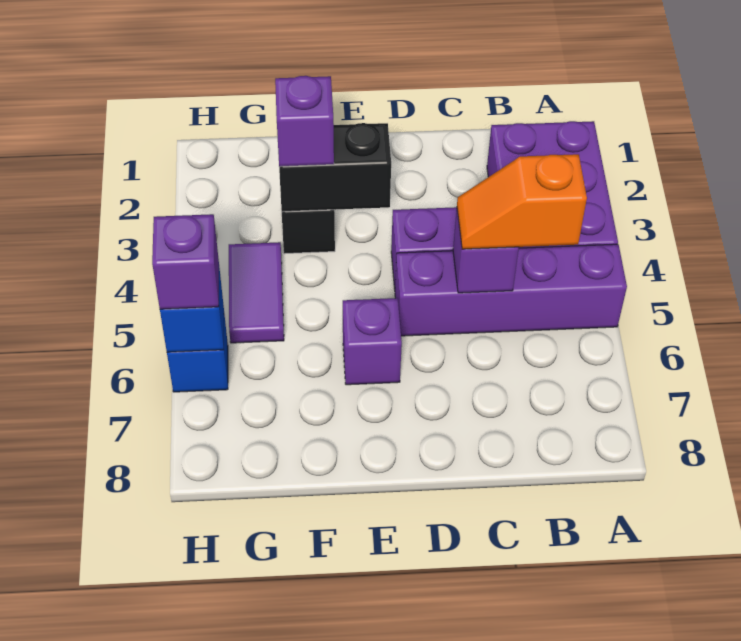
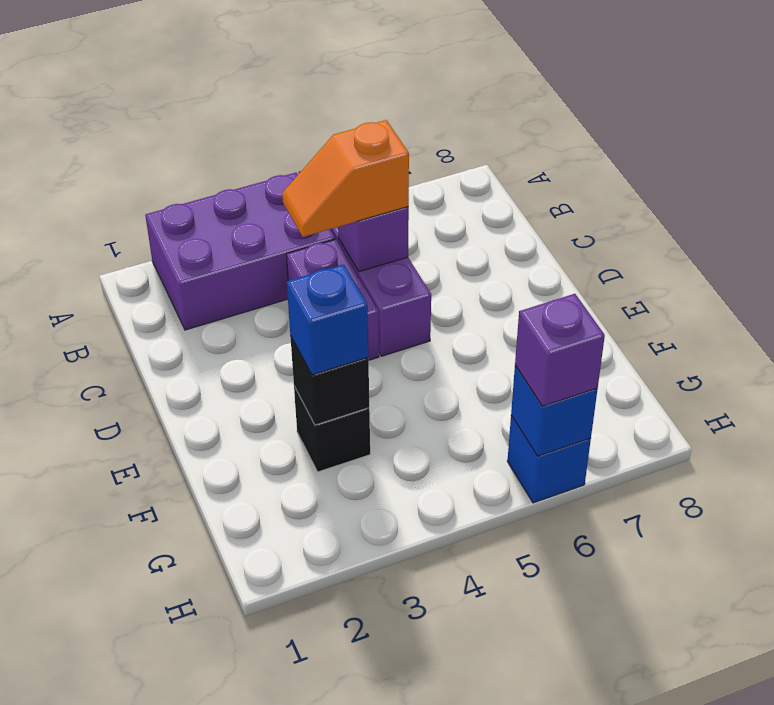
orange slope B5:C5 level 3 top B -> orange slope C4:C5 level 3 top 5
black brick E3:F3 level 2 -> black brick F3 level 2
purple brick E6 level 1 -> none
purple brick F3 level 3 -> blue brick F3 level 3
purple tile G4:G5 level 1 -> none

